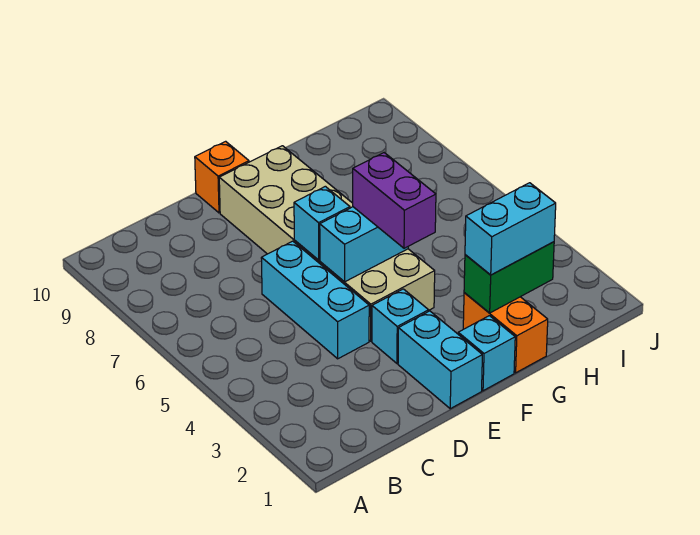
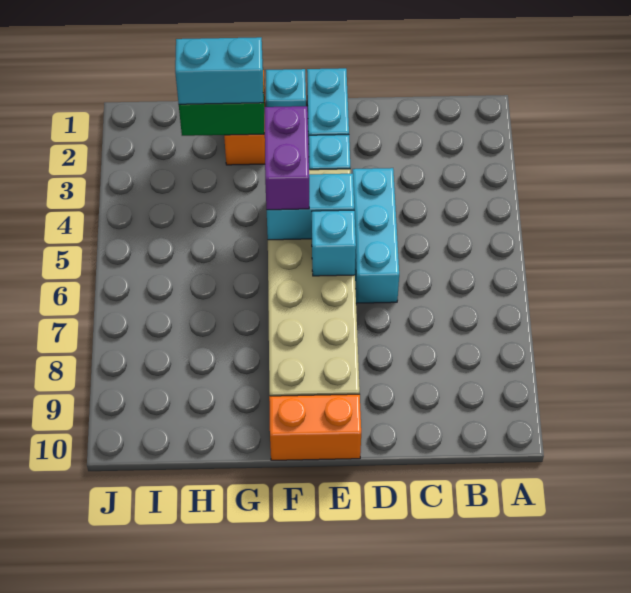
orange brick E10 level 1 -> orange brick E10:F10 level 1

